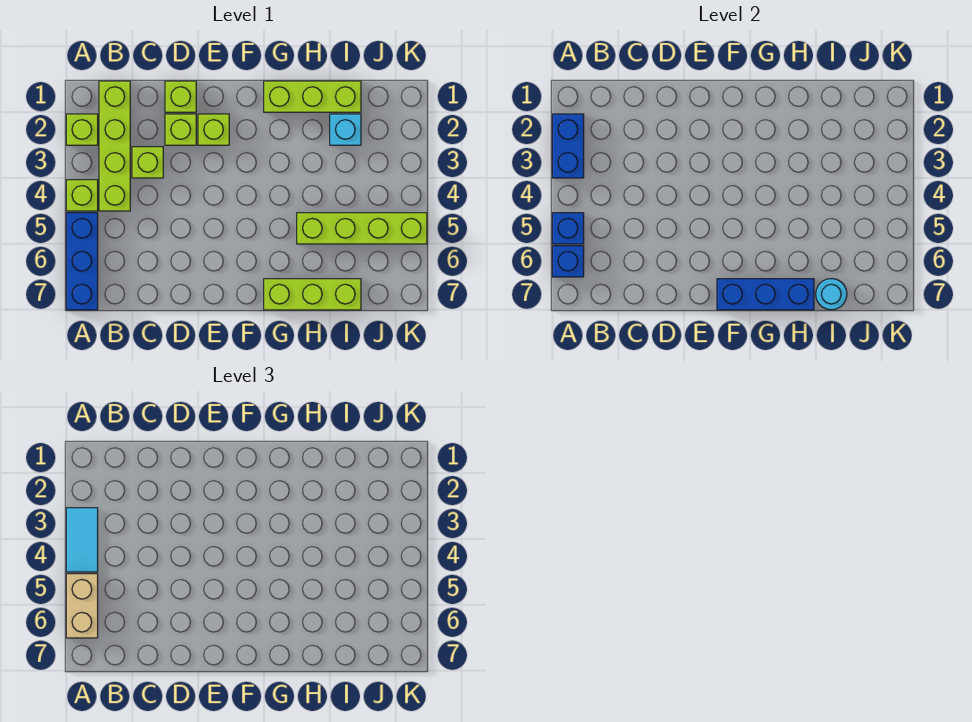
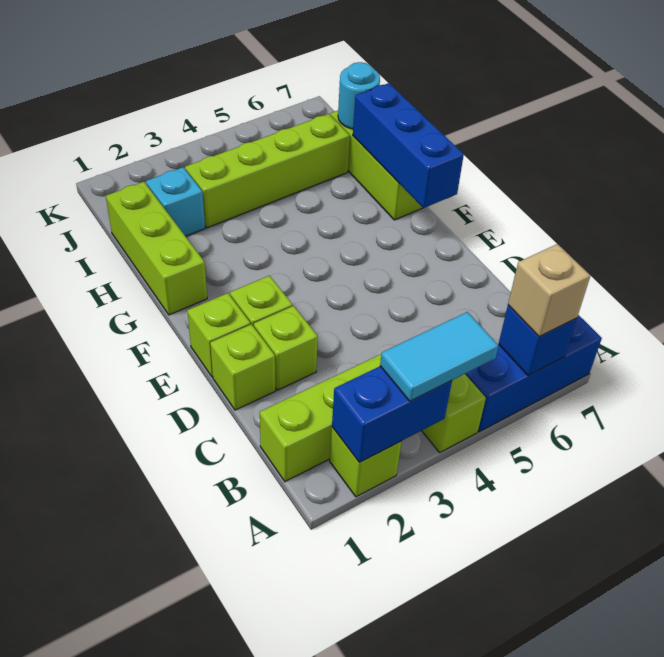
blue brick A5 level 2 -> none
tan brick A5:A6 level 3 -> tan brick A6 level 3
lime brick C3 level 1 -> lime brick E1 level 1
lime brick H5:K5 level 1 -> lime brick I3:I6 level 1

